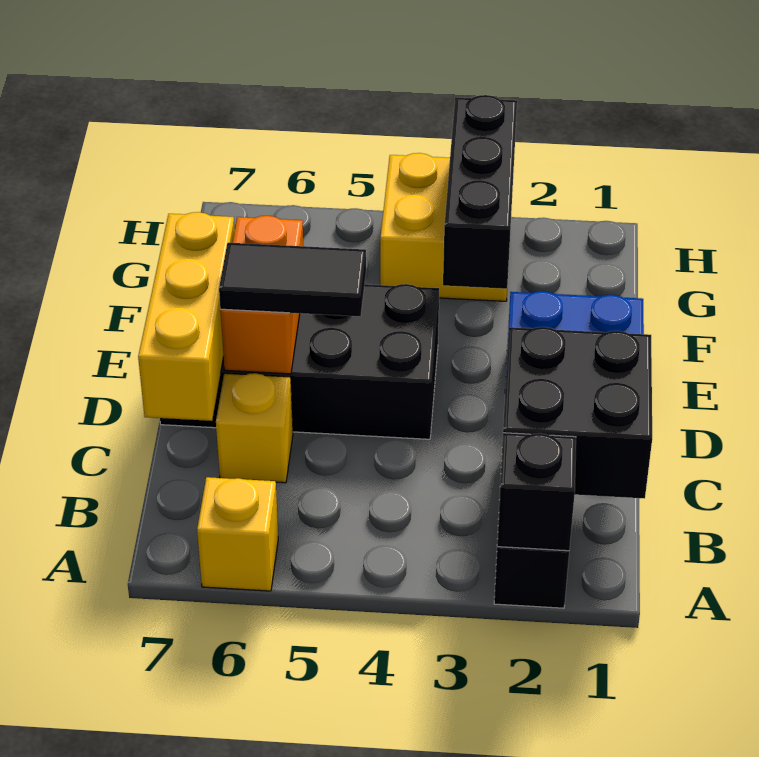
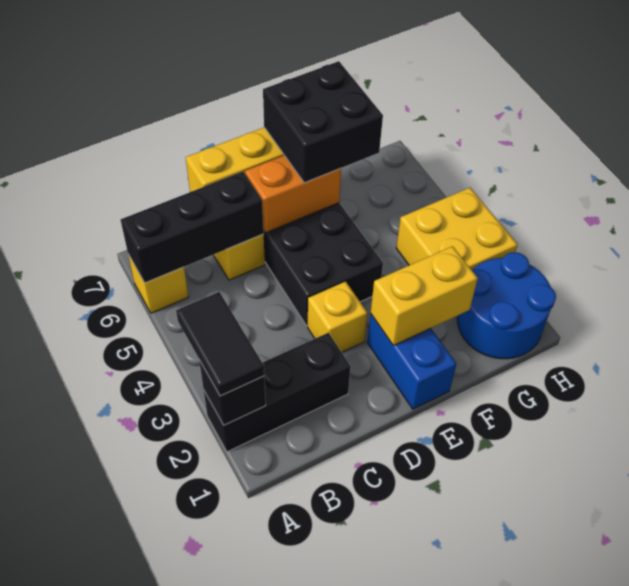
black brick B1:C2 level 2 -> black brick E6:F7 level 3
none -> yellow brick D3 level 1
black tile D5:D6 level 3 -> black tile A2:A3 level 3
none -> yellow brick E2:F2 level 2
black brick F3:H3 level 2 -> black brick A6:C6 level 2
none -> blue round brick G1:H2 level 1

